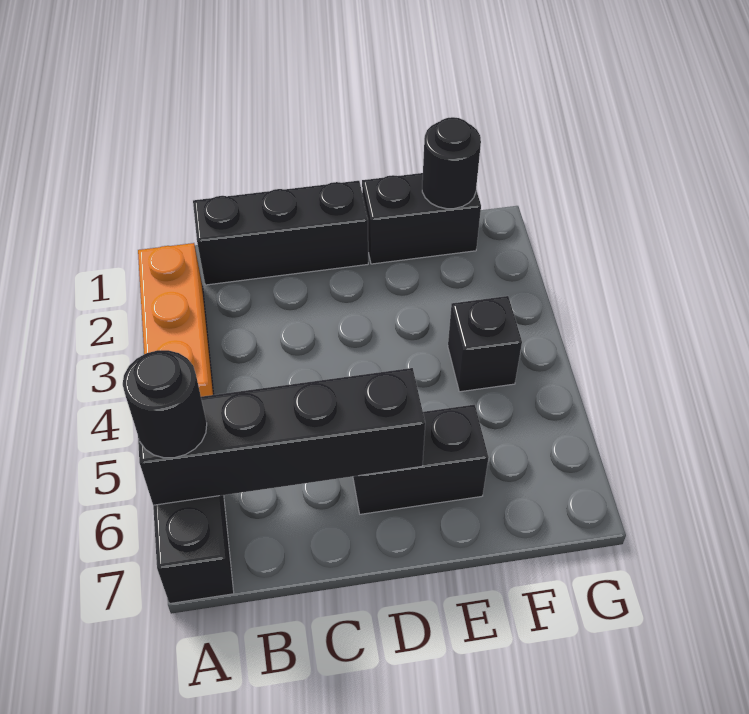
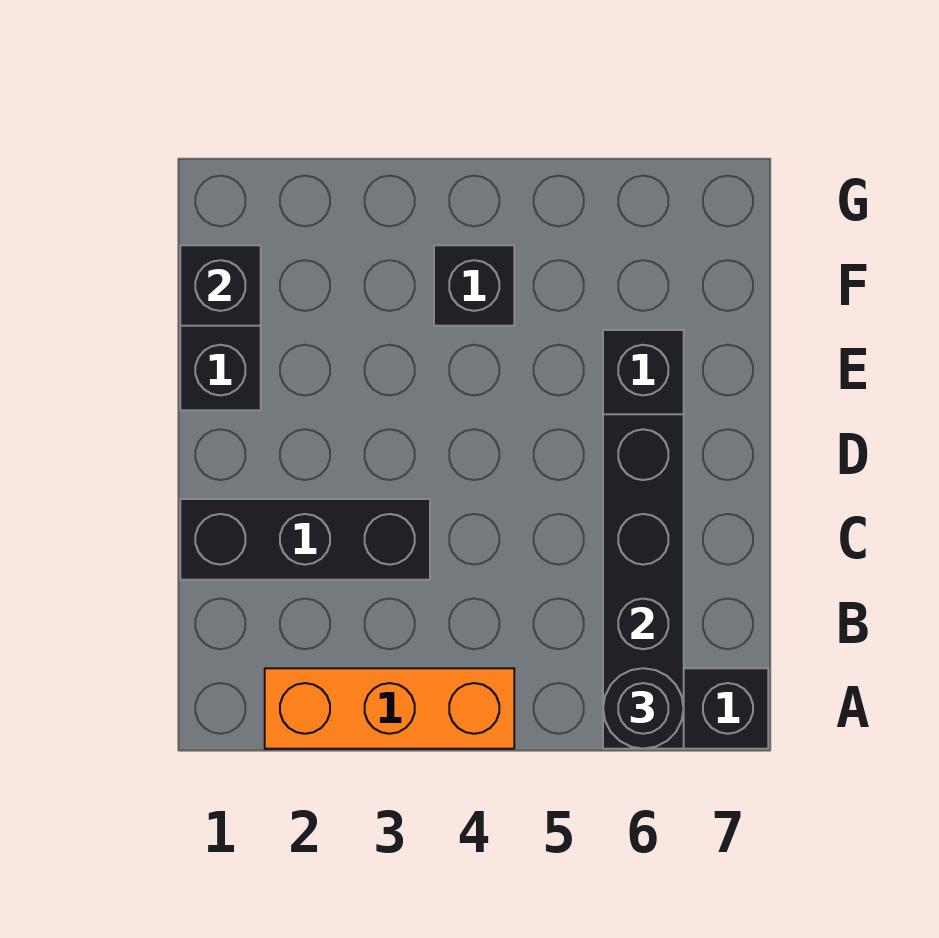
black brick B1:D1 level 1 -> black brick C1:C3 level 1
black round brick F1 level 2 -> black brick F1 level 2

